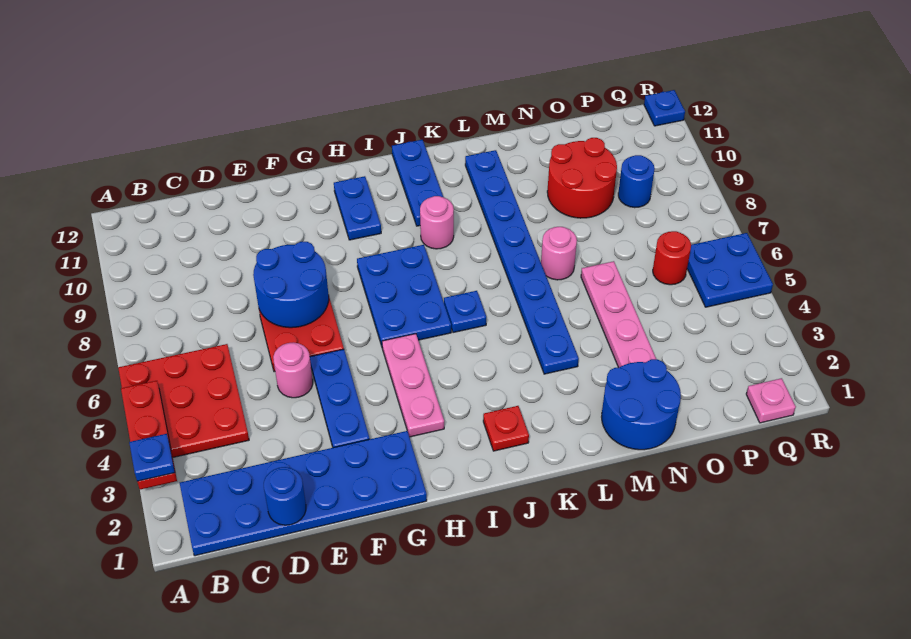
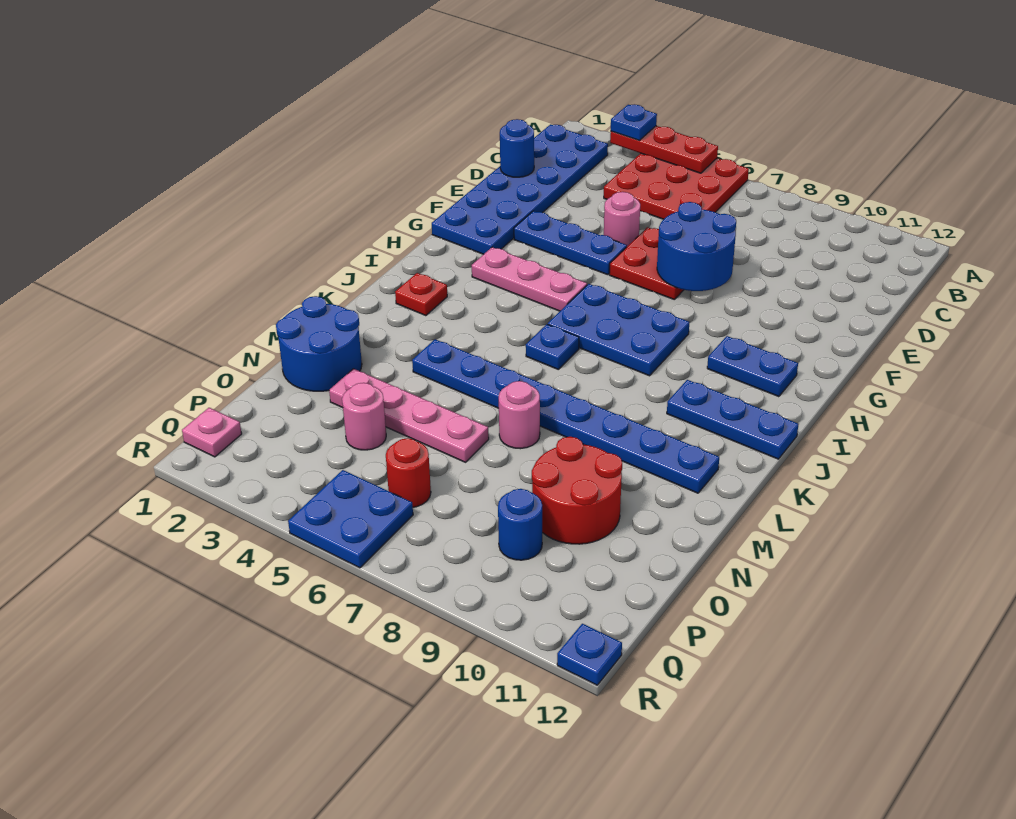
pink round brick J9 level 1 -> pink round brick O4 level 1

